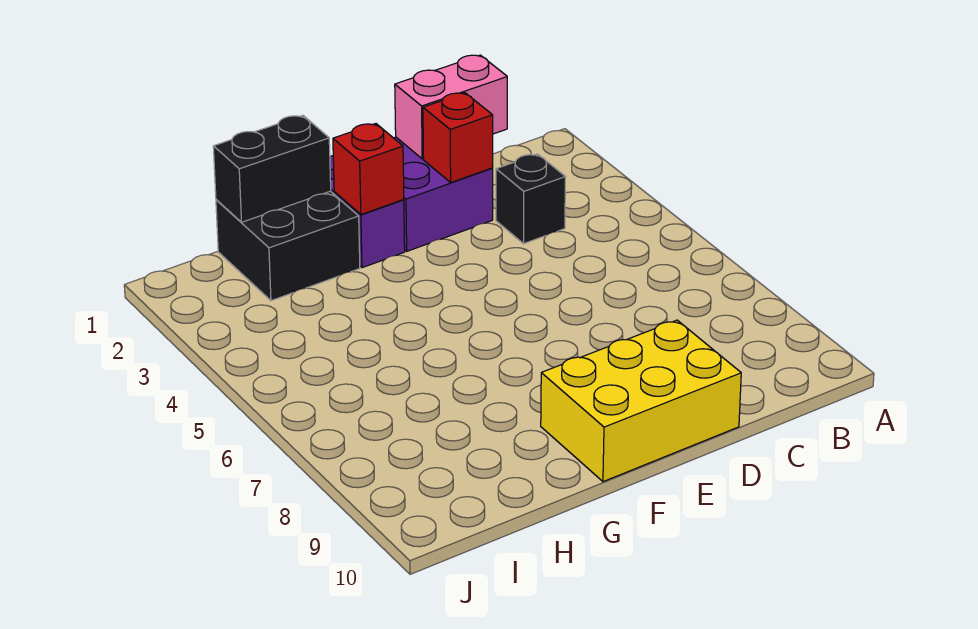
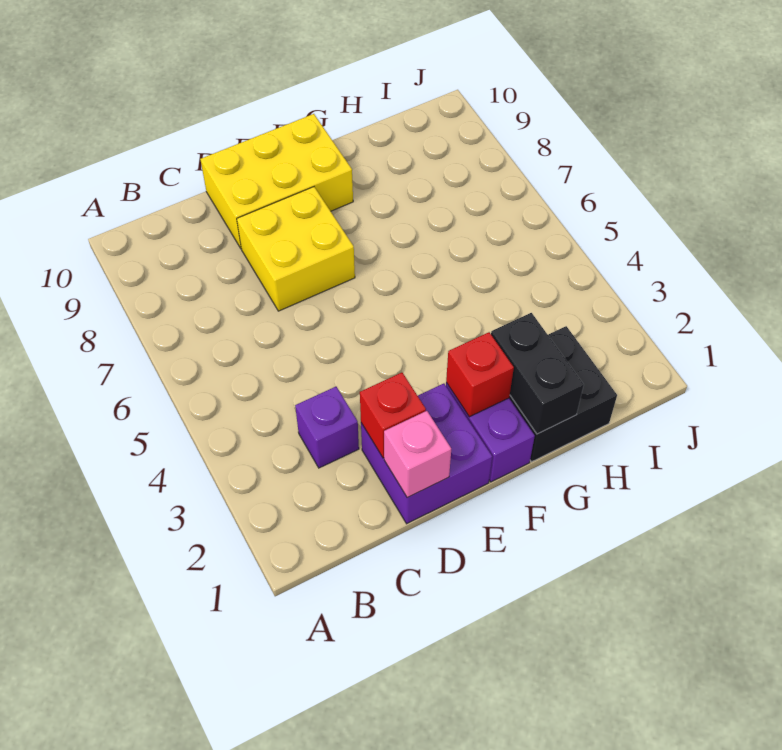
pink brick C1:D1 level 2 -> pink brick D1 level 2
black brick C3 level 1 -> purple brick C3 level 1
none -> yellow brick D7:E8 level 1
black brick G1:H1 level 2 -> black brick G1:G2 level 2

